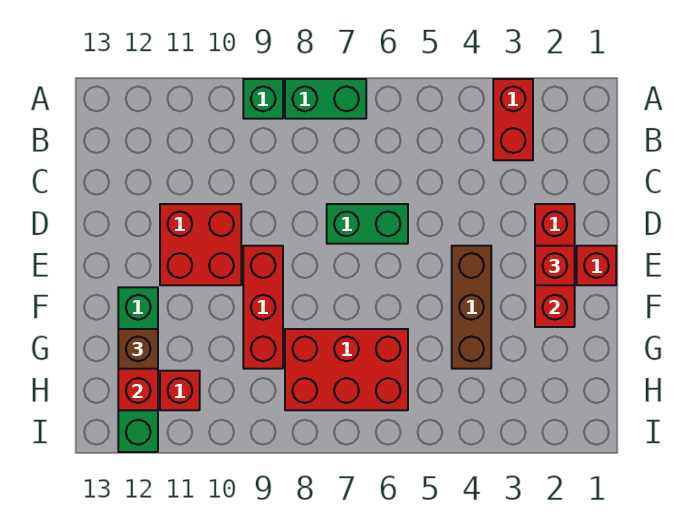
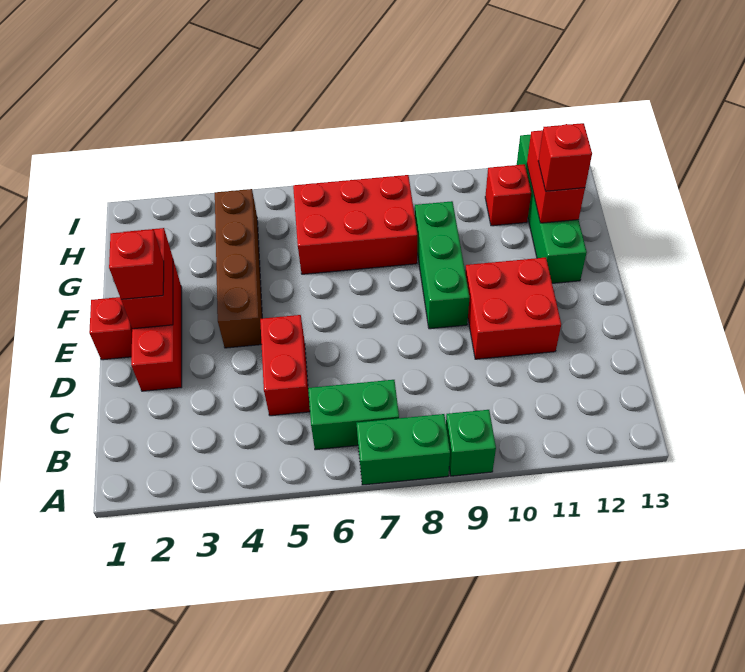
red brick A3:B3 level 1 -> red brick C5:D5 level 1
green brick D6:D7 level 1 -> green brick B6:B7 level 1
brown brick E4:G4 level 1 -> brown brick E4:H4 level 1
red brick E9:G9 level 1 -> green brick E9:G9 level 1
brown brick G12 level 3 -> red brick G12 level 3

